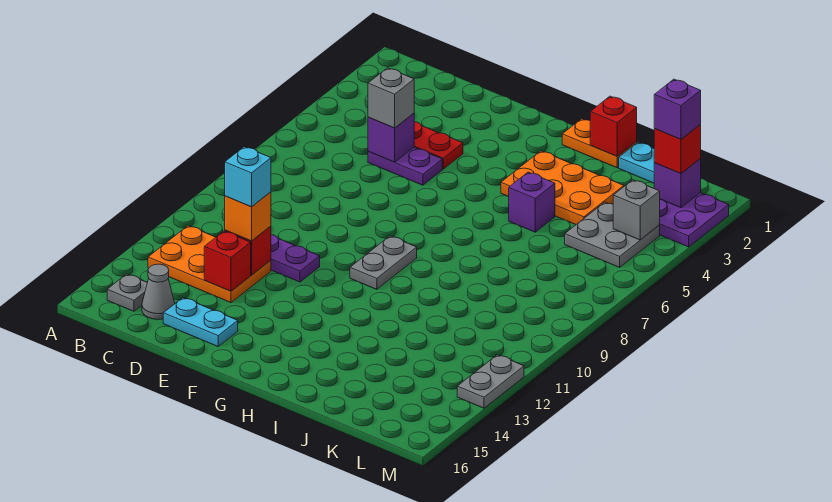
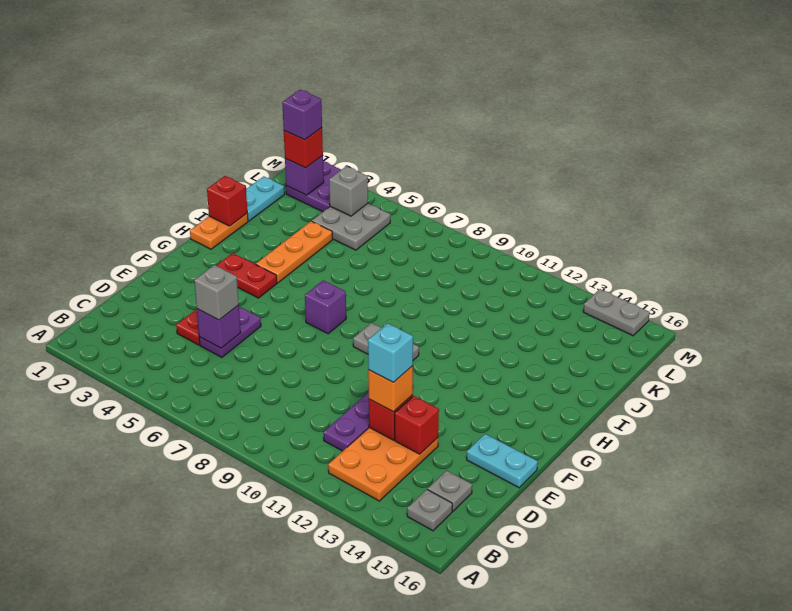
grey cone C15 level 1 -> grey plate C15 level 1
cyan plate D15:E15 level 1 -> cyan plate E15:E16 level 1
none -> red plate G3:G4 level 1
orange plate H3:J4 level 1 -> orange plate H4:J4 level 1
purple brick I5 level 1 -> purple brick G7 level 1
grey plate M12:M13 level 1 -> grey plate M14:M15 level 1

